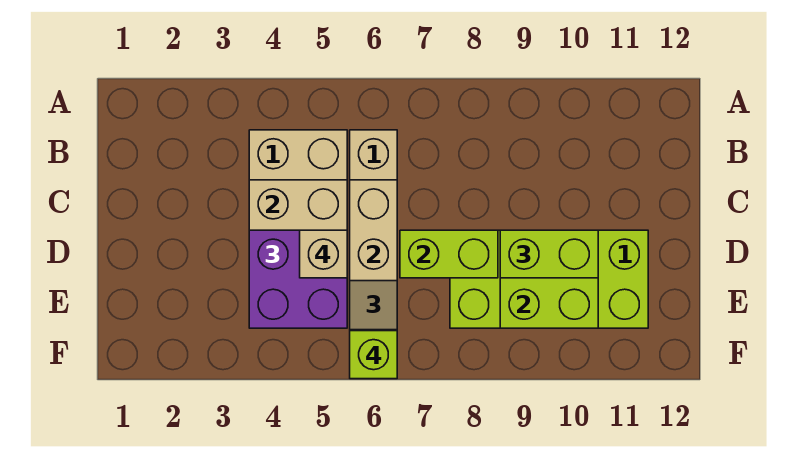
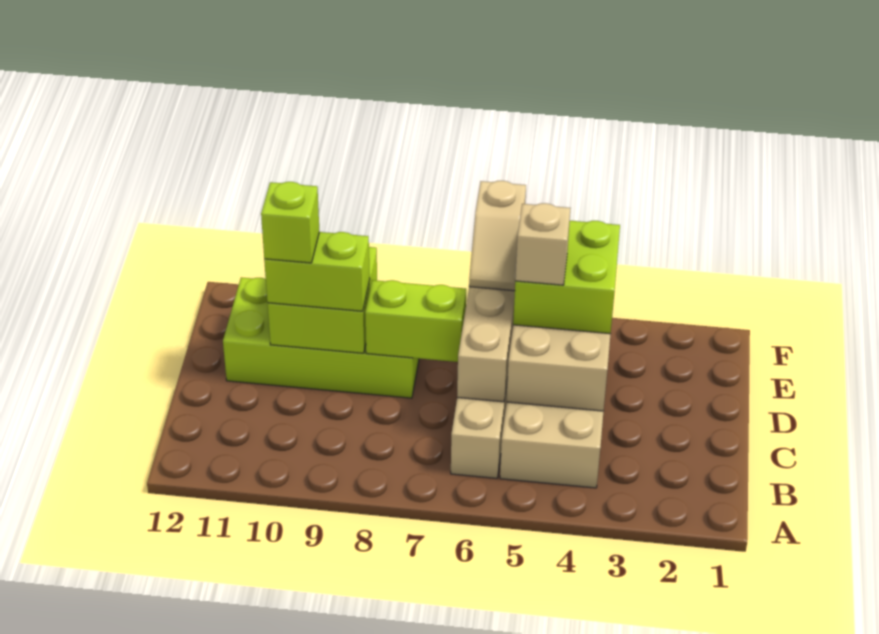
purple brick D4:E5 level 3 -> lime brick D4:E5 level 3
lime brick F6 level 4 -> lime brick D10 level 4

